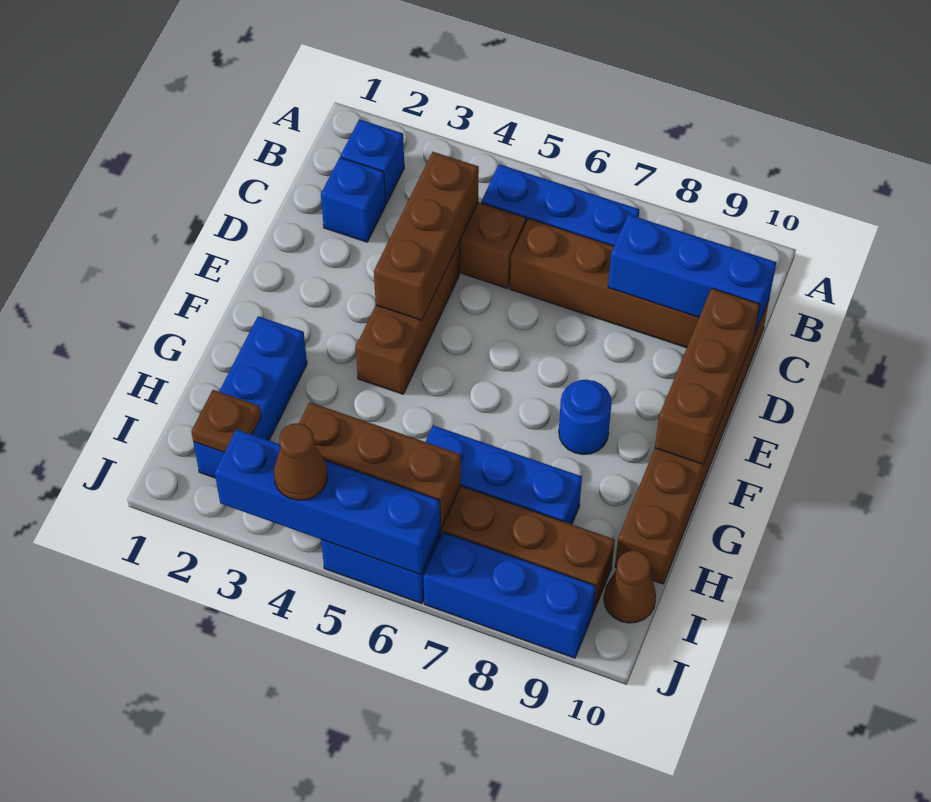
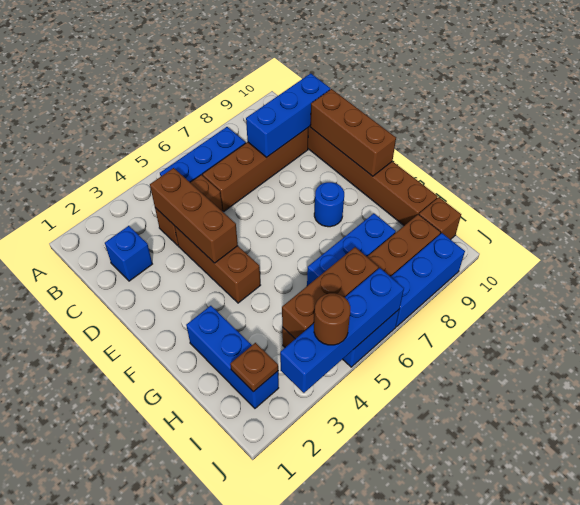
blue brick B2 level 1 -> none
brown cone I10 level 1 -> brown brick I10 level 1
brown cone J4 level 3 -> brown round brick J4 level 3

